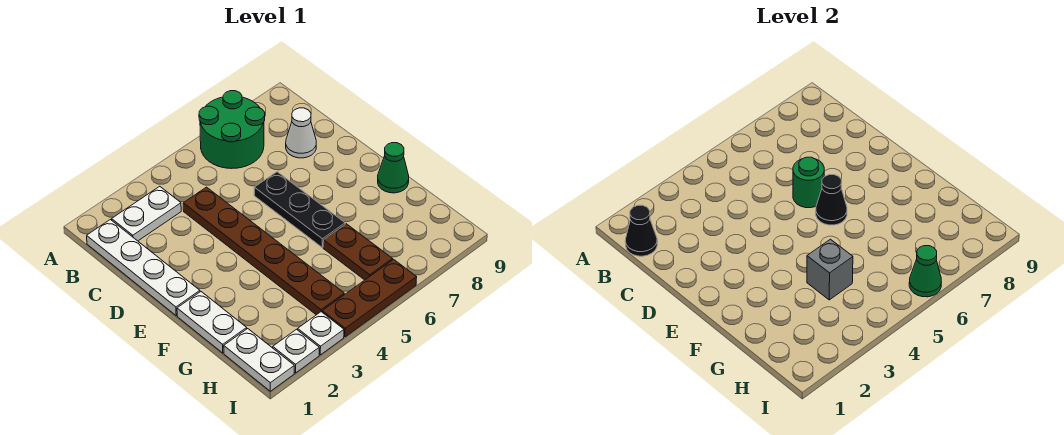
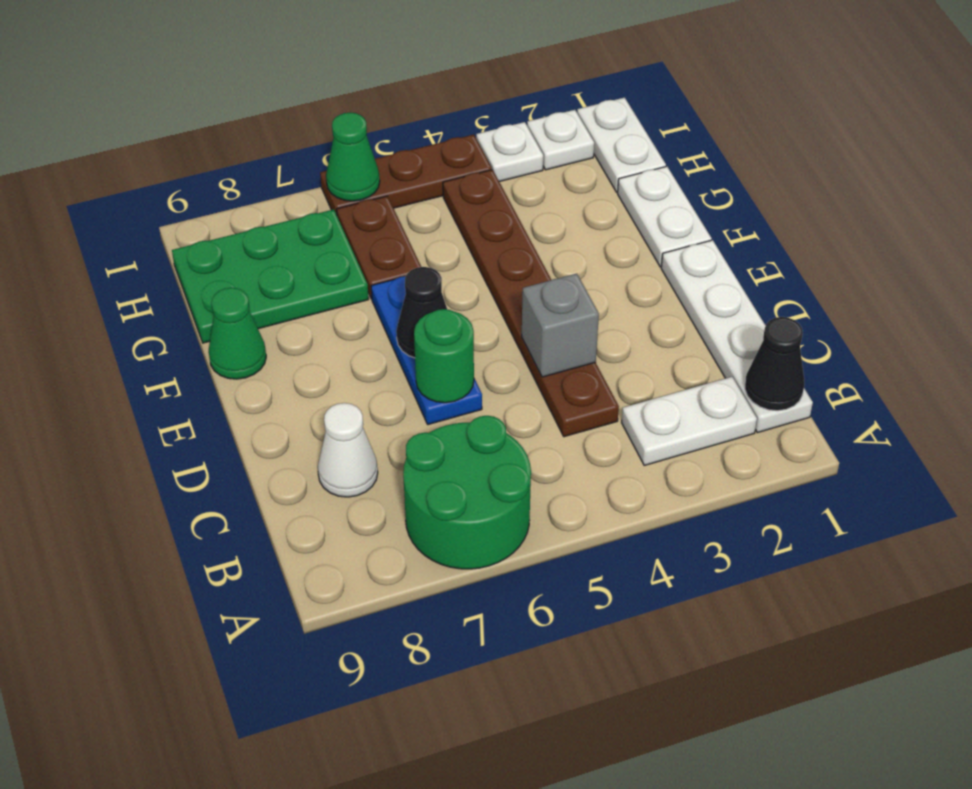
black plate D6:F6 level 1 -> blue plate D6:F6 level 1
grey brick G4 level 2 -> grey brick D4 level 2
none -> green plate G7:H9 level 1

